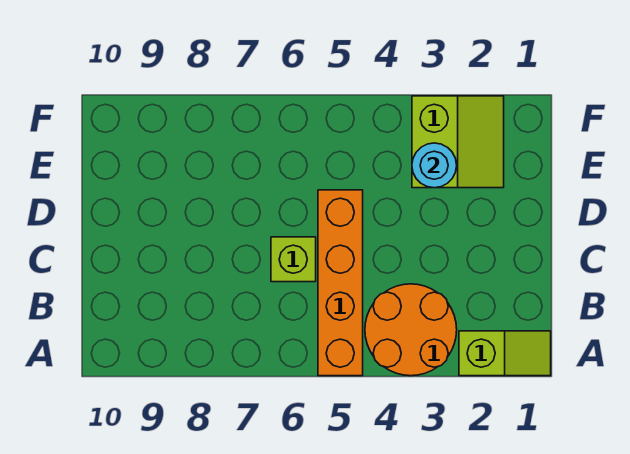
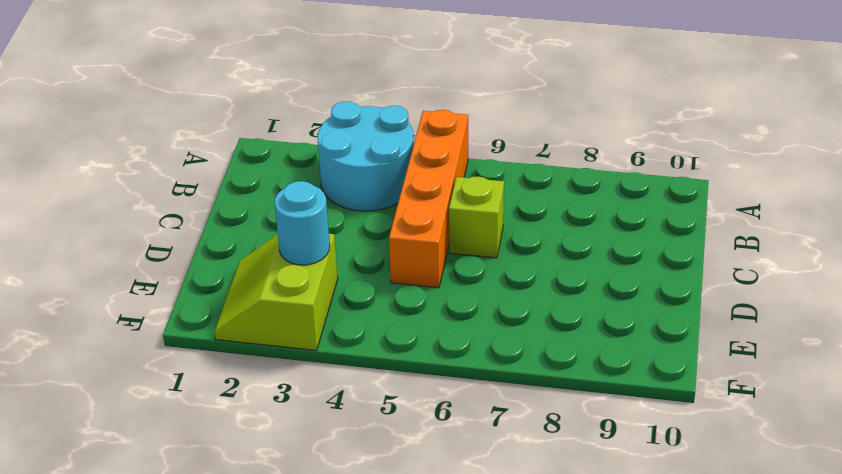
lime slope A1:A2 level 1 top 2 -> none
orange round brick A3:B4 level 1 -> cyan round brick A3:B4 level 1

